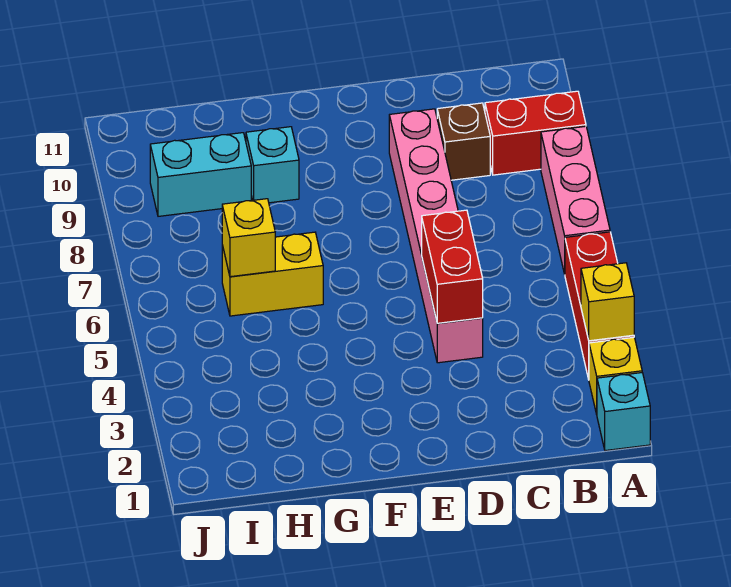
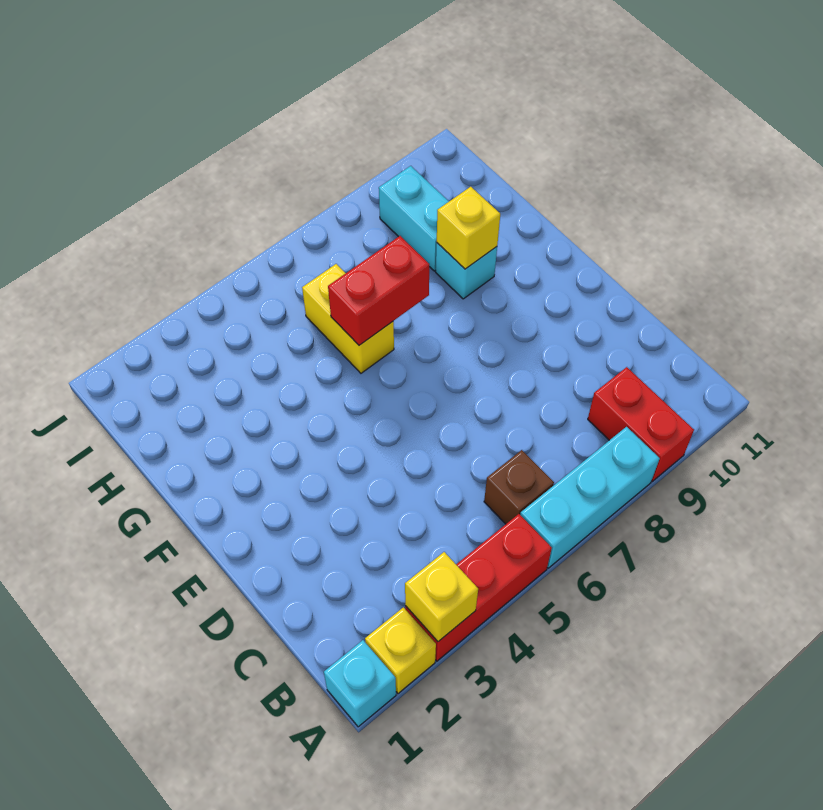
pink brick A6:A8 level 1 -> cyan brick A6:A8 level 1
brown brick C9 level 1 -> brown brick B6 level 1
pink brick D4:D9 level 1 -> none
red brick D4:D5 level 2 -> red brick G6:G7 level 2
yellow brick H6 level 2 -> yellow brick G9 level 2

